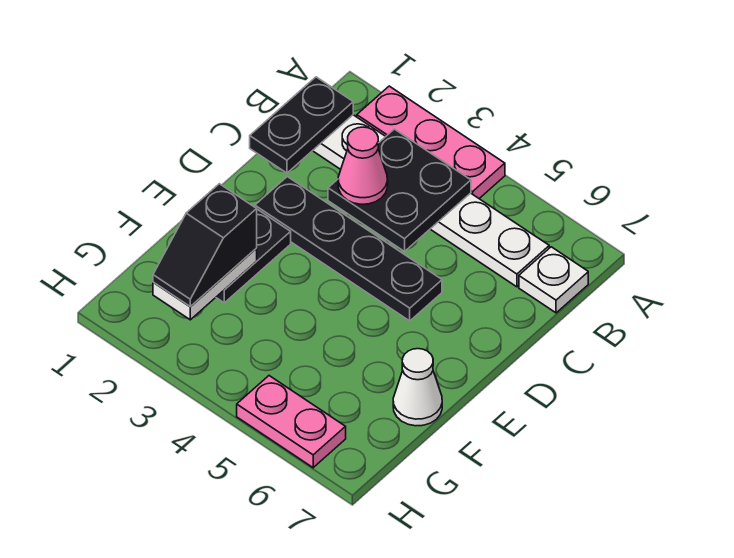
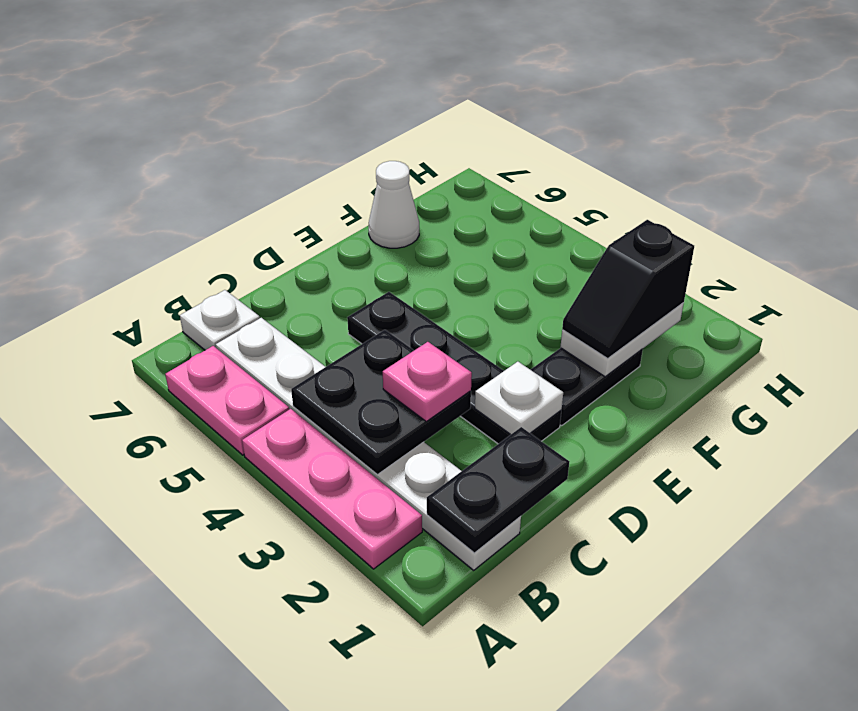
pink cone C3 level 3 -> pink plate C3 level 3
none -> white plate D2 level 2
black slope F2:G2 level 3 top F -> black slope F2:G2 level 3 top G
pink plate H5:H6 level 1 -> pink plate A5:A6 level 1

